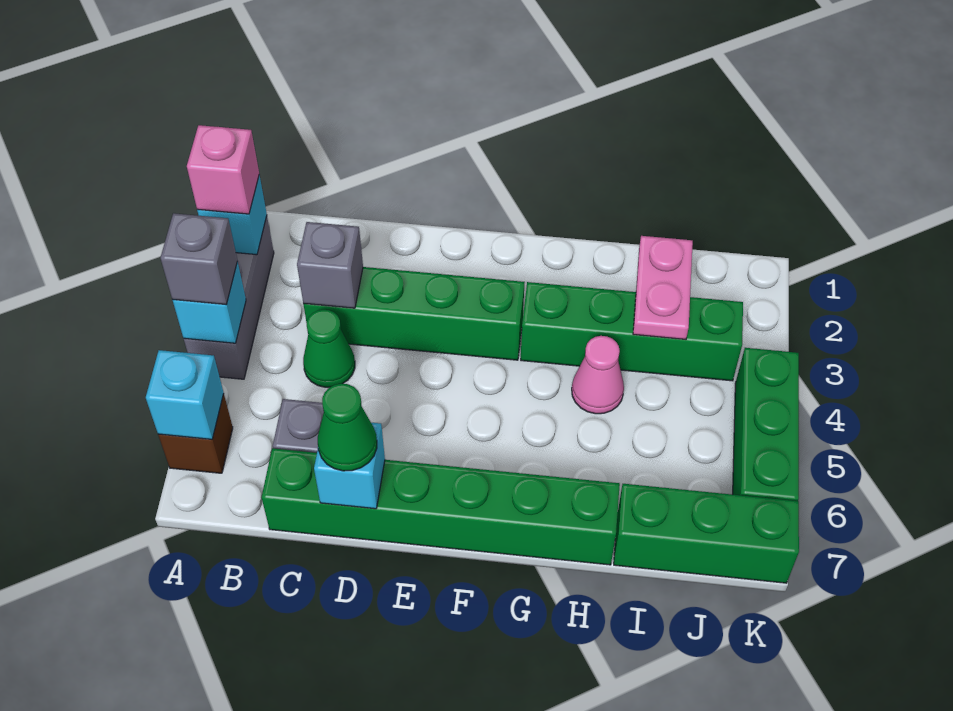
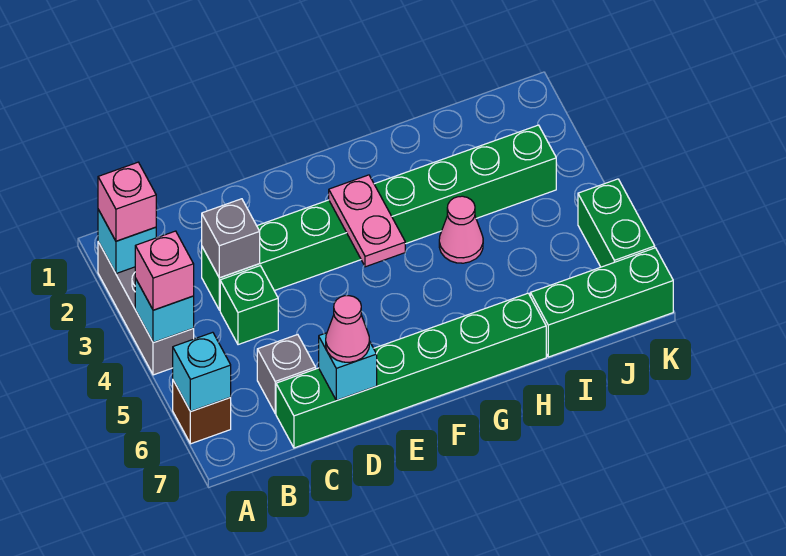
grey brick A4 level 3 -> pink brick A4 level 3
green cone C4 level 1 -> green brick C4 level 1
green cone D7 level 3 -> pink cone D7 level 3
pink plate I2:I3 level 2 -> pink plate F3:F4 level 2
green brick K4:K6 level 1 -> green brick K5:K6 level 1

